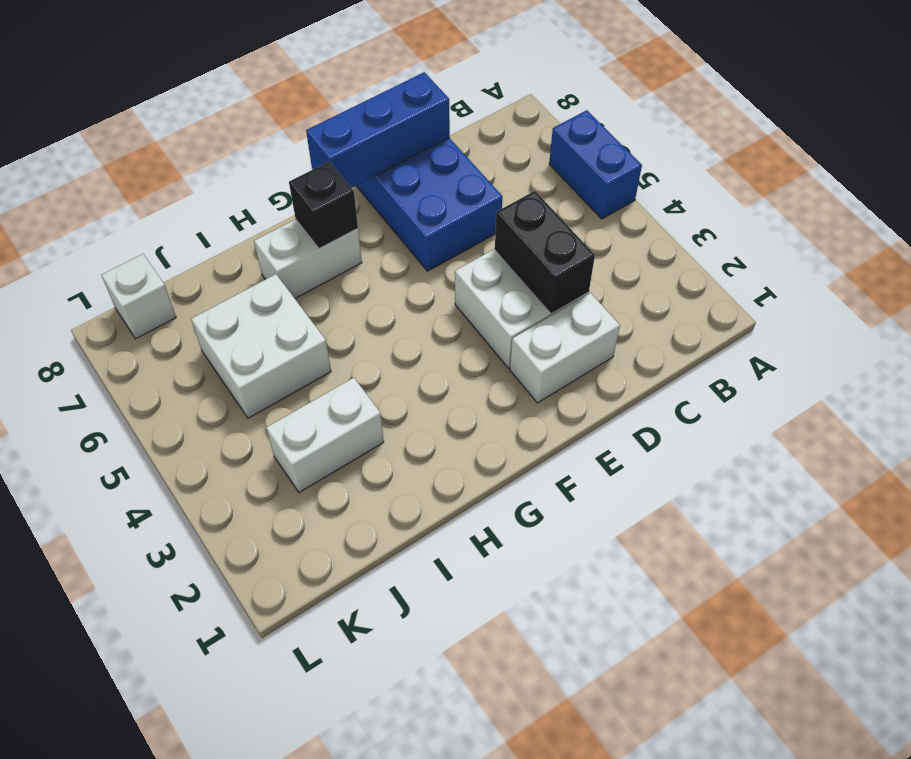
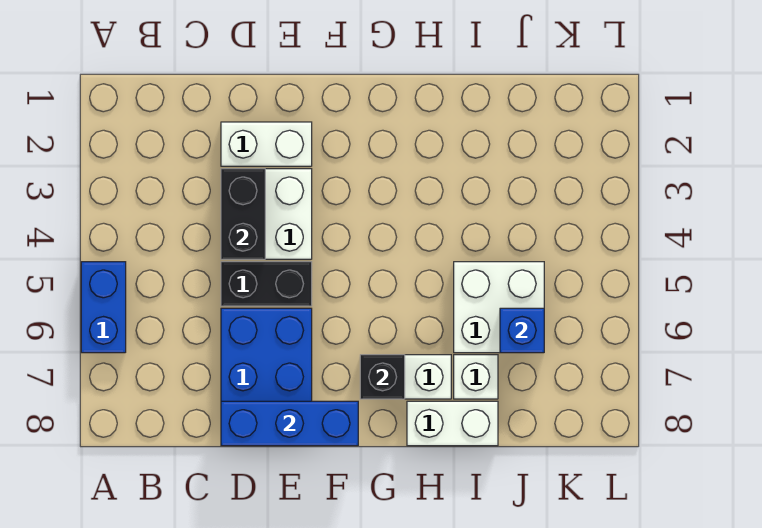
none -> black brick D5:E5 level 1
white brick I3:J3 level 1 -> white brick H8:I8 level 1
none -> blue brick J6 level 2
white brick K8 level 1 -> white brick I7 level 1

